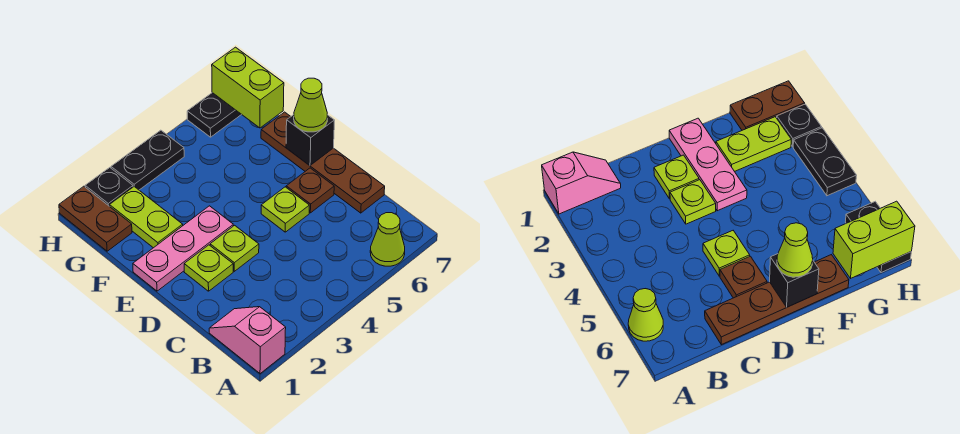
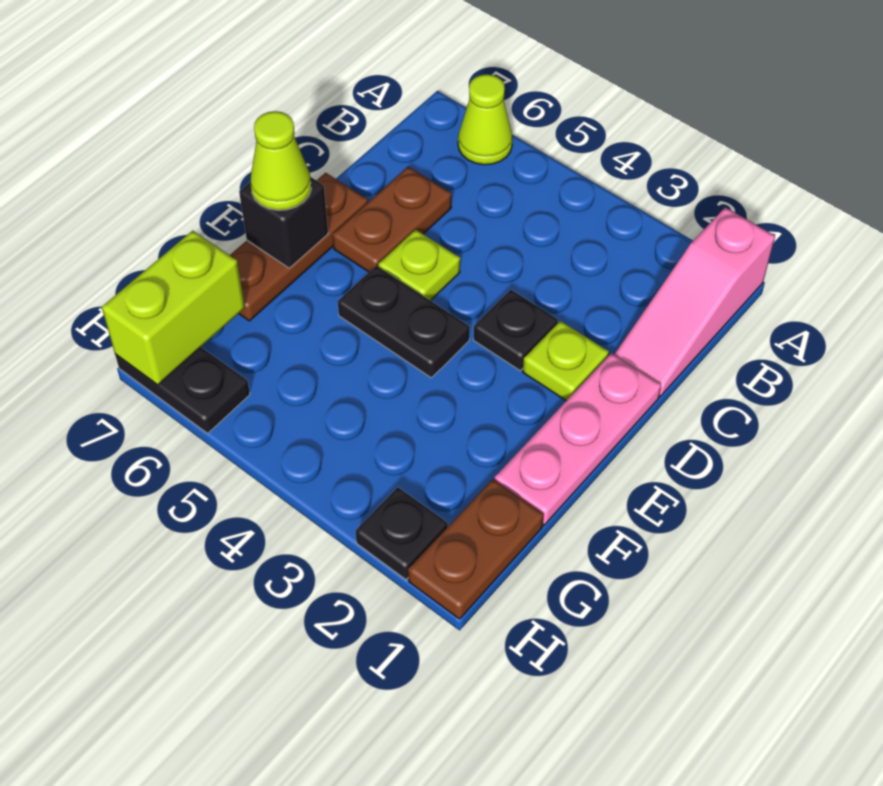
pink slope A1:B1 level 1 top A -> pink slope A1:C1 level 1 top A
brown plate C7:F7 level 1 -> brown plate D7:F7 level 1
lime plate D3 level 1 -> black plate D3 level 1
brown plate D6 level 1 -> brown plate C6:D6 level 1
pink plate E1:E3 level 1 -> pink plate D1:F1 level 1
lime plate F2:G2 level 1 -> none
black plate H3:H4 level 1 -> black plate E4:E5 level 1

